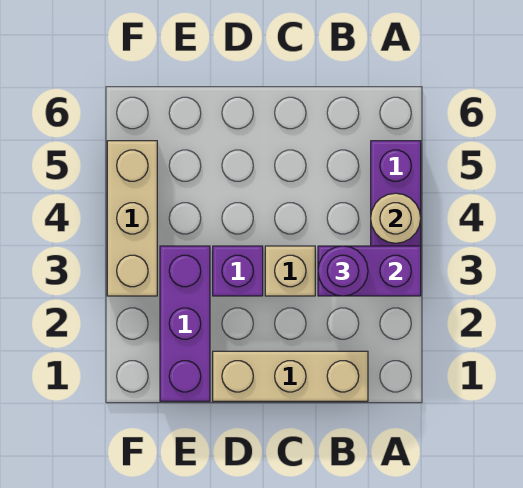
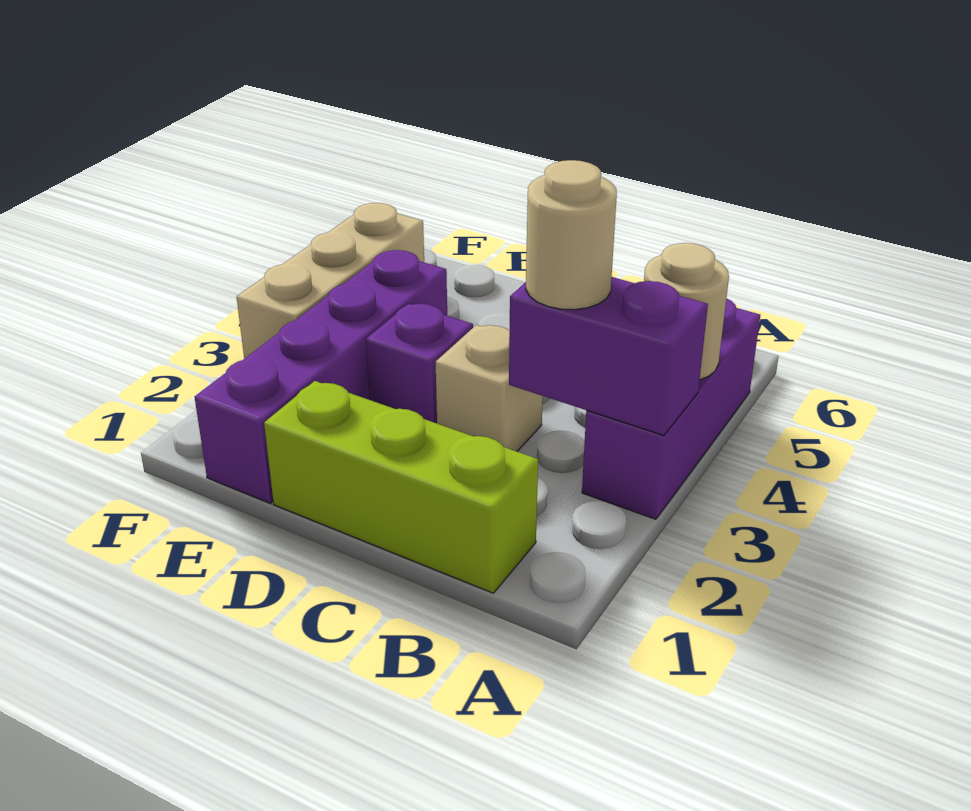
tan brick B1:D1 level 1 -> lime brick B1:D1 level 1
purple round brick B3 level 3 -> tan round brick B3 level 3
purple brick E1:E3 level 1 -> purple brick E1:E4 level 1

